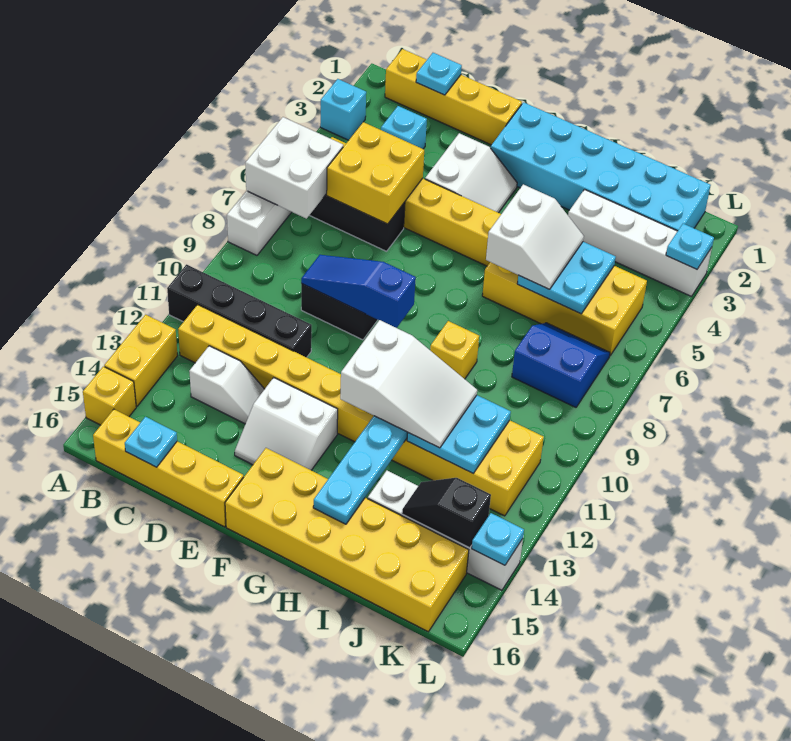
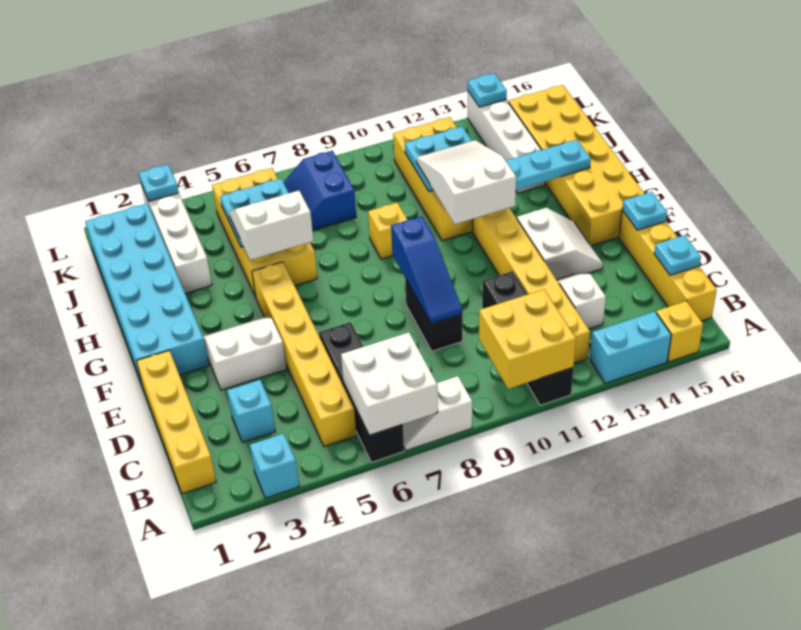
yellow brick A13:A14 level 1 -> cyan brick A13:A14 level 1
cyan plate C1 level 2 -> cyan plate E16 level 2
yellow brick C5:D6 level 2 -> yellow brick A10:B11 level 2
black slope J14:K14 level 2 top K -> none

